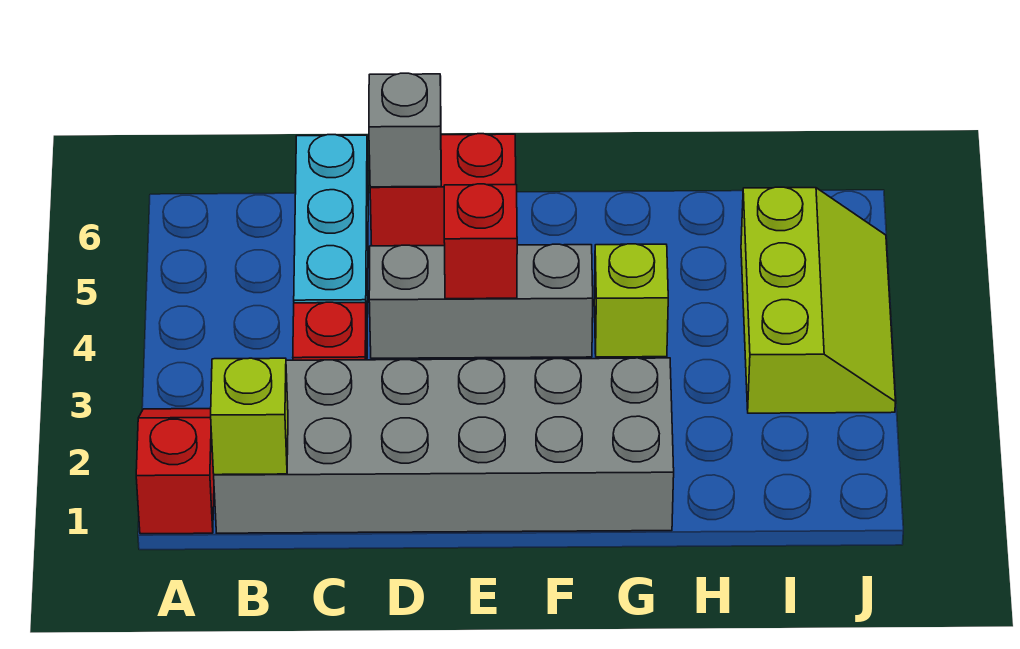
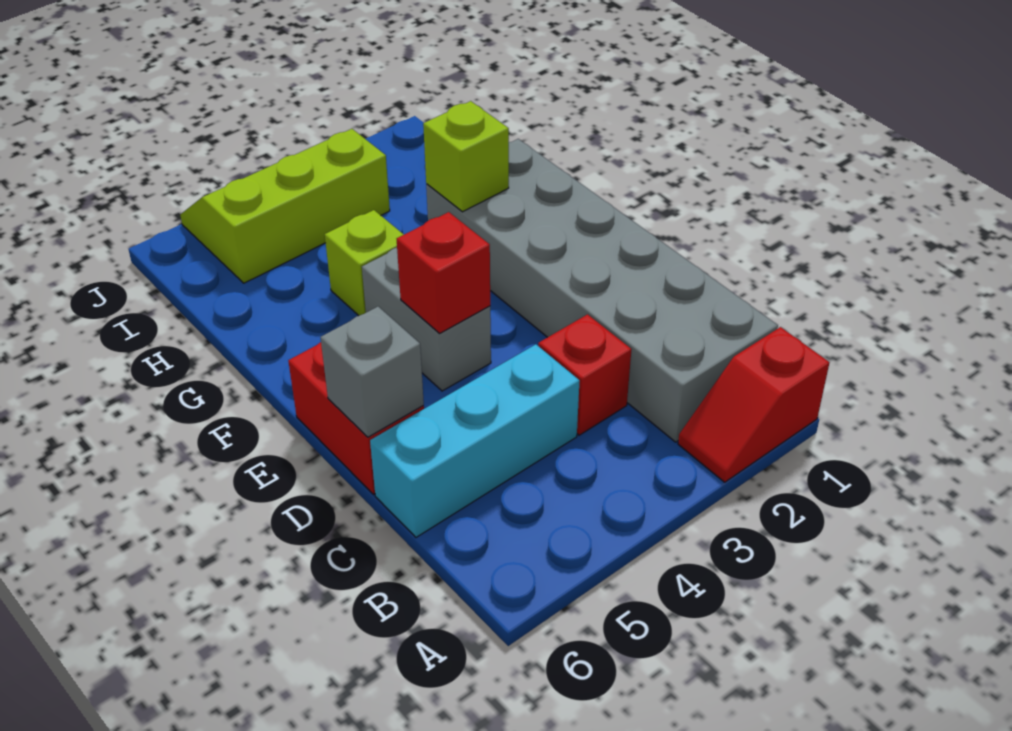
lime brick B1 level 2 -> lime brick G2 level 2
grey brick D4:F4 level 1 -> grey brick E4:F4 level 1

